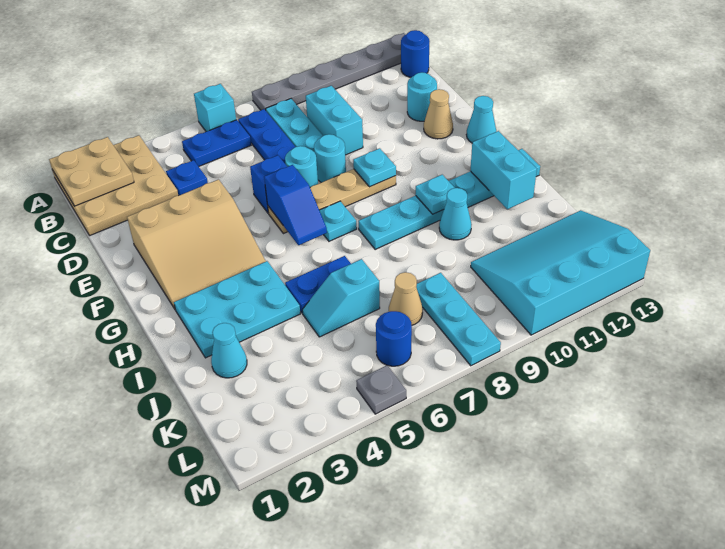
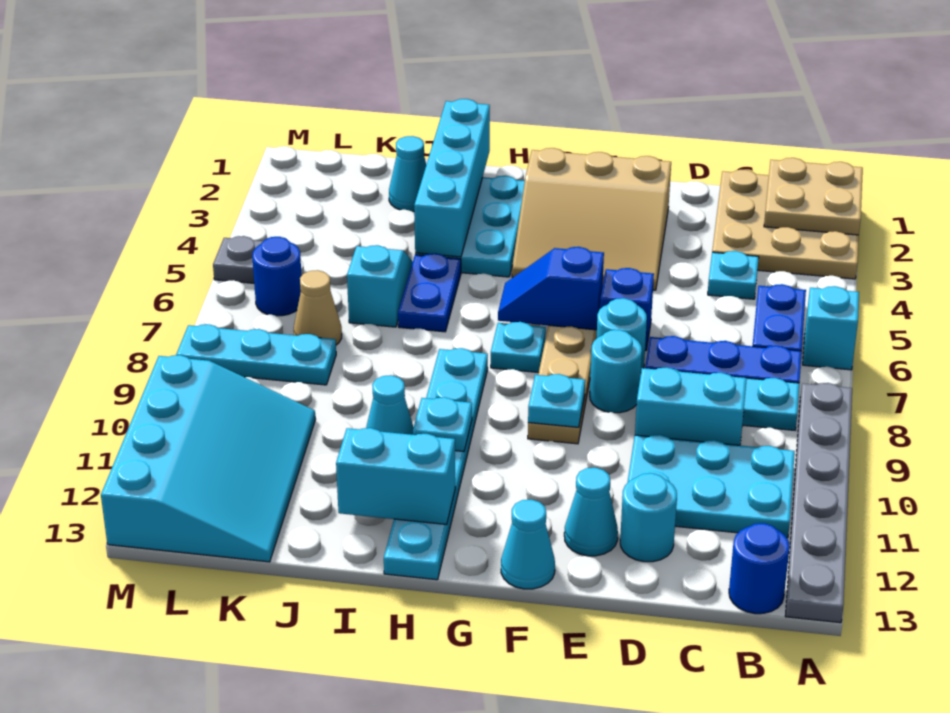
none -> cyan plate B10:D11 level 1
blue plate C4 level 1 -> cyan plate C4 level 1
tan slope E2:G4 level 1 top E -> tan slope E2:G4 level 1 top 2
tan cone E12 level 1 -> cyan cone E12 level 1
none -> cyan brick I1:I4 level 2

